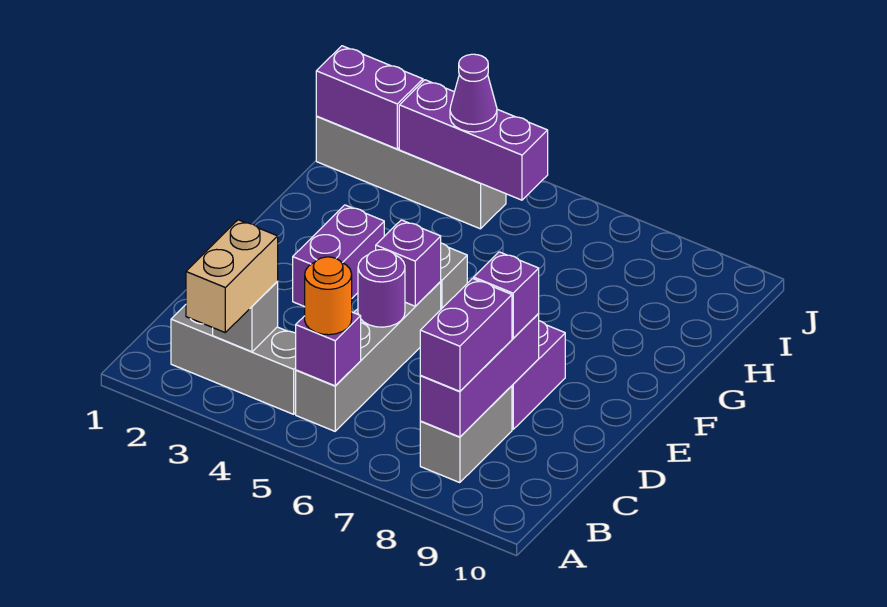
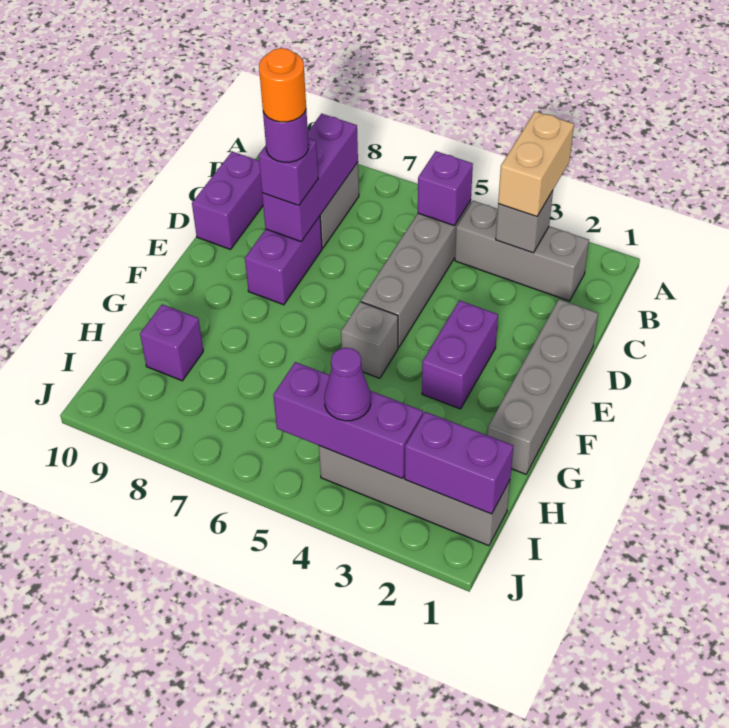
orange round brick B5 level 3 -> orange round brick D8 level 5
purple brick B8:C8 level 3 -> purple brick C10:D10 level 1
none -> grey brick D1:G1 level 1
purple round brick D5 level 2 -> purple round brick D8 level 4
purple brick E5 level 2 -> purple brick H9 level 1

